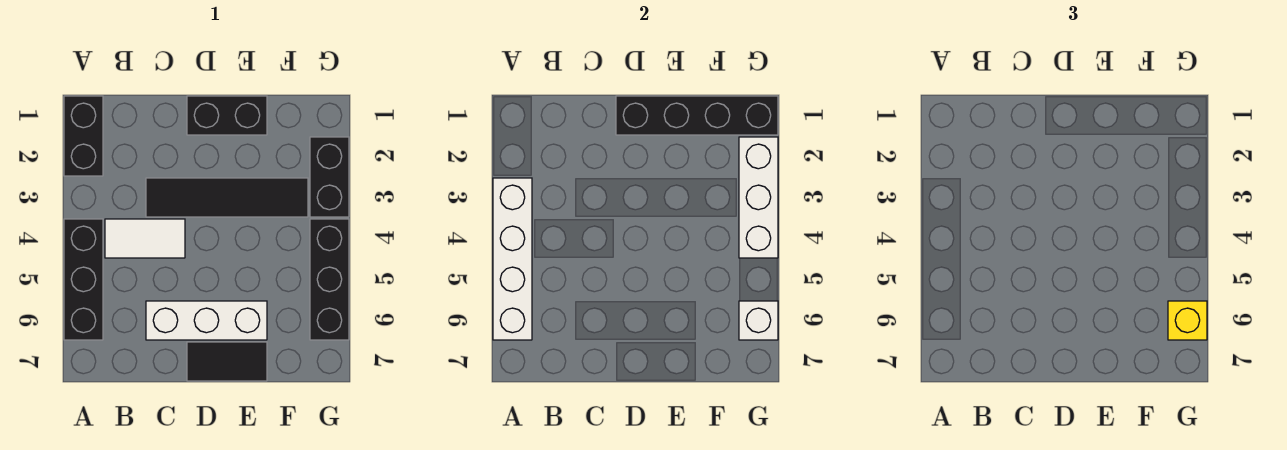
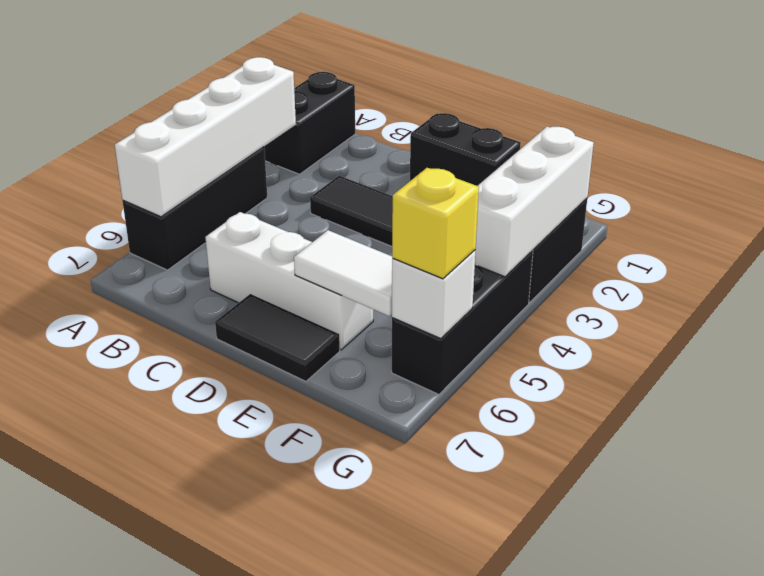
white tile B4:C4 level 1 -> white tile E6:F6 level 2
black brick D1:G1 level 2 -> none

